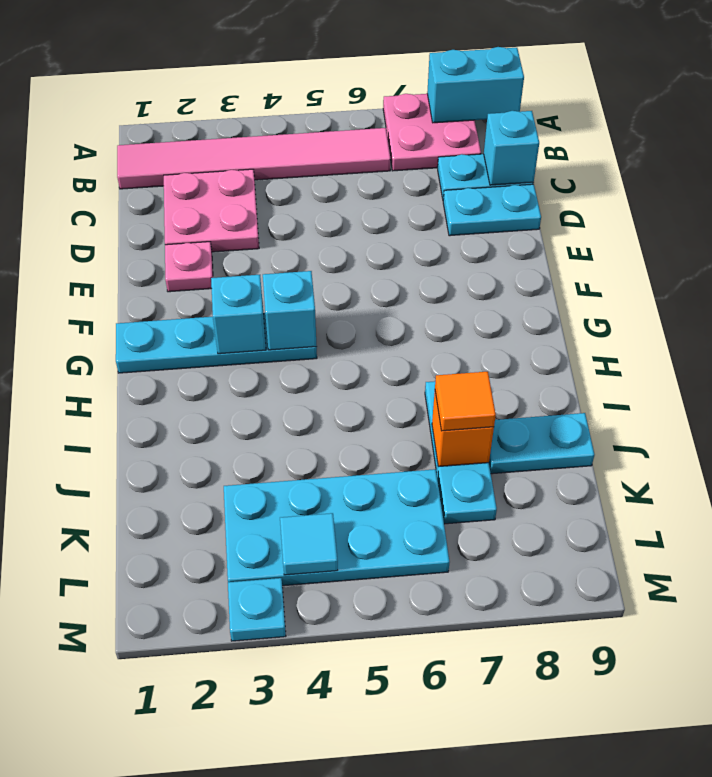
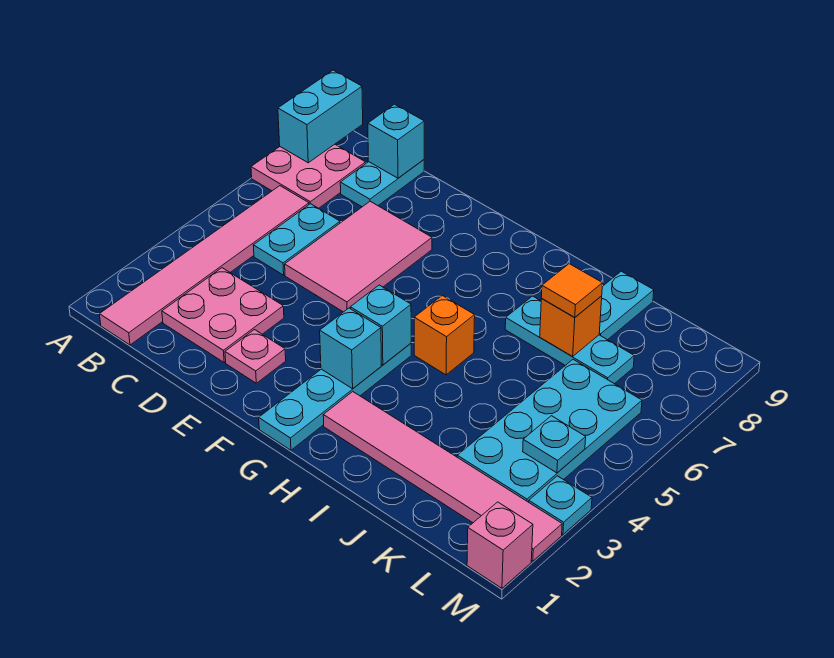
none -> pink tile D5:E7 level 1
cyan plate D8:D9 level 1 -> cyan plate C5:C6 level 1
none -> pink tile H2:M2 level 1
none -> orange brick H5 level 1
cyan tile L4 level 2 -> cyan plate L4 level 2
none -> pink brick M1 level 1

